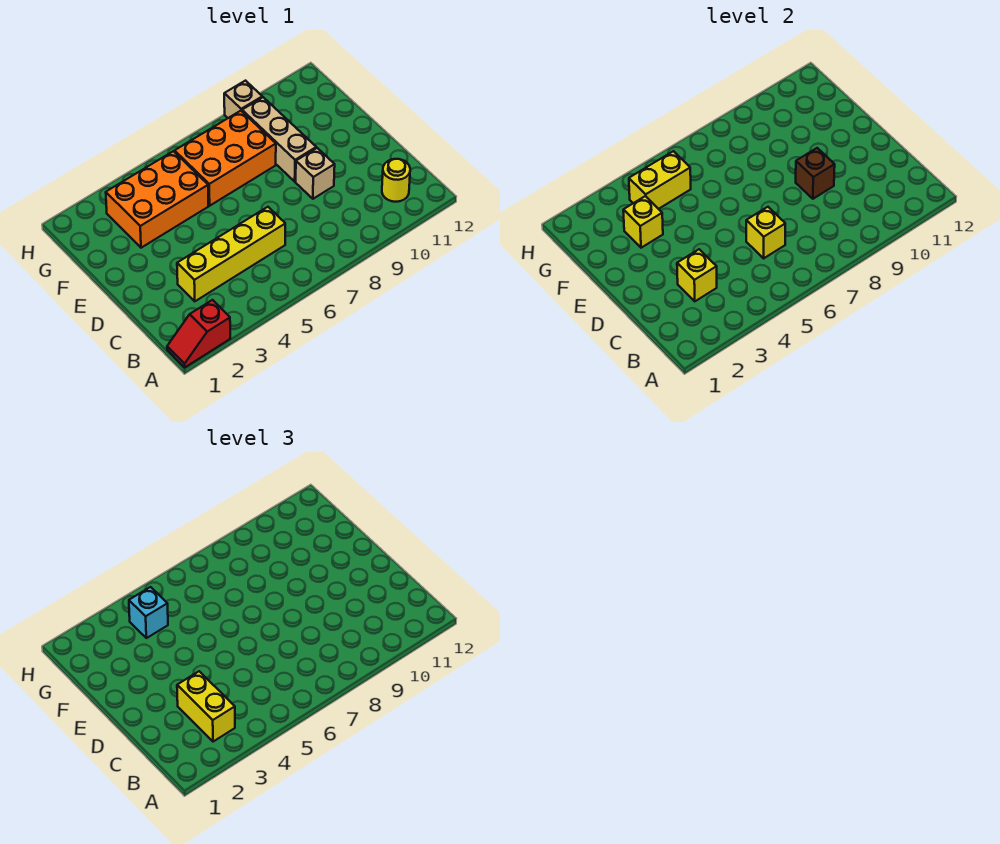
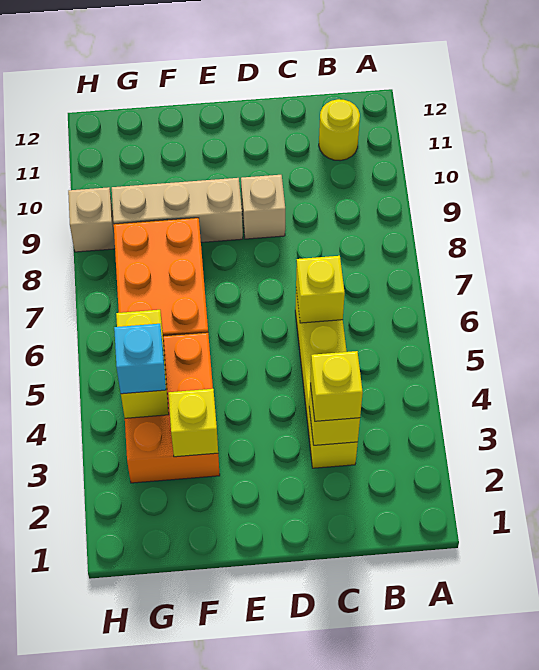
red slope A1:A2 level 1 top 2 -> none
yellow brick B3:C3 level 3 -> yellow brick C3 level 3
brown brick D9 level 2 -> none

